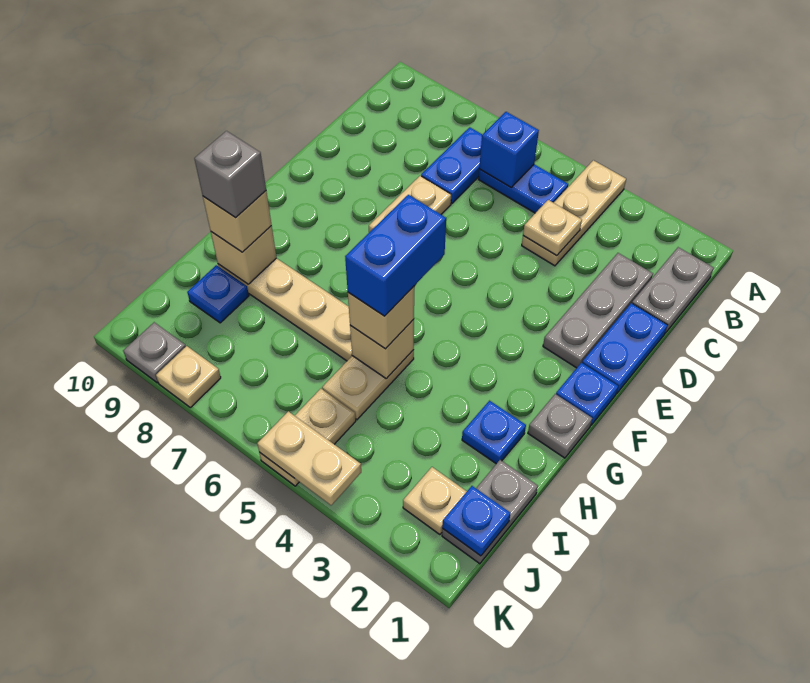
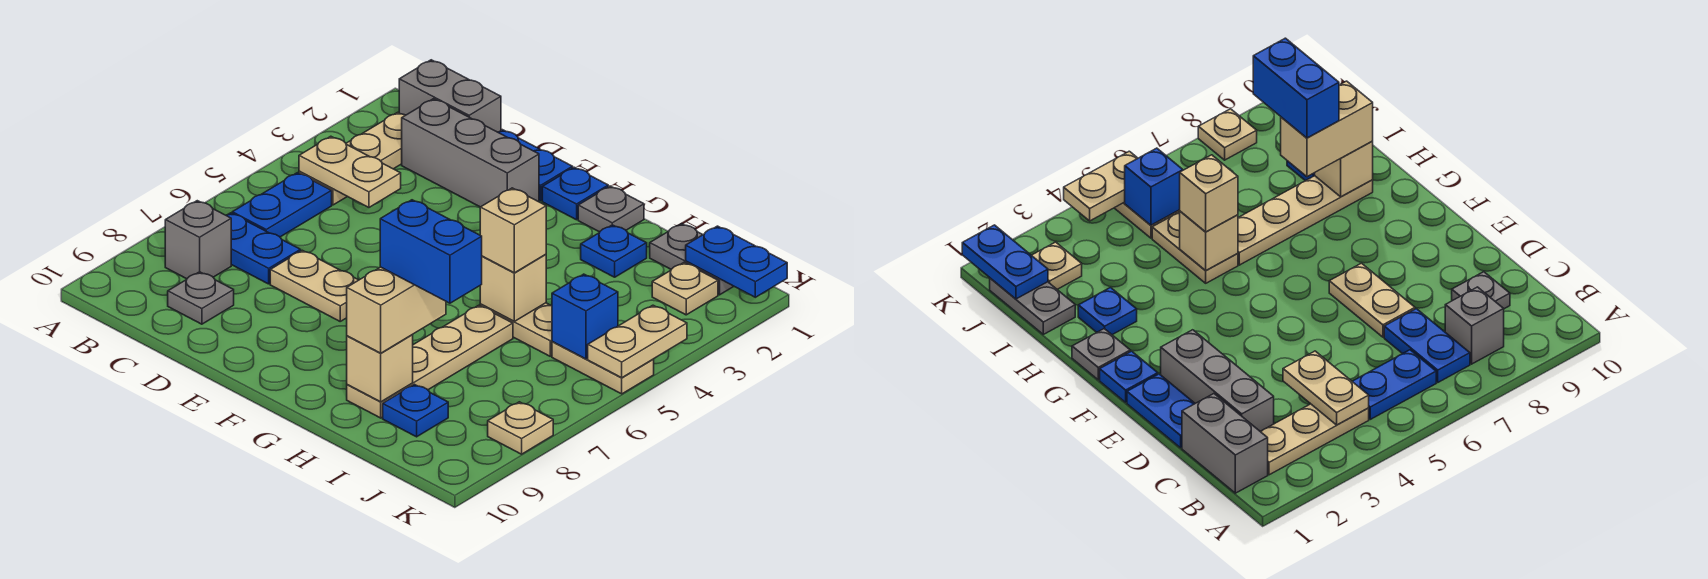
tan plate A4:C4 level 1 -> tan plate B2:B4 level 1
grey plate B1:C1 level 1 -> grey brick B1:C1 level 1
blue brick B6 level 2 -> blue brick J5 level 2
grey plate C2:E2 level 1 -> grey brick C2:E2 level 1
tan plate C4 level 2 -> tan plate B4:C4 level 2
blue brick G5:H5 level 4 -> blue brick H8:I8 level 4
tan brick H9 level 3 -> tan brick H8:H9 level 3
grey brick H9 level 4 -> grey brick B8 level 1
blue plate J1 level 2 -> blue plate J1:K1 level 2
grey plate K9 level 1 -> grey plate C9 level 1

